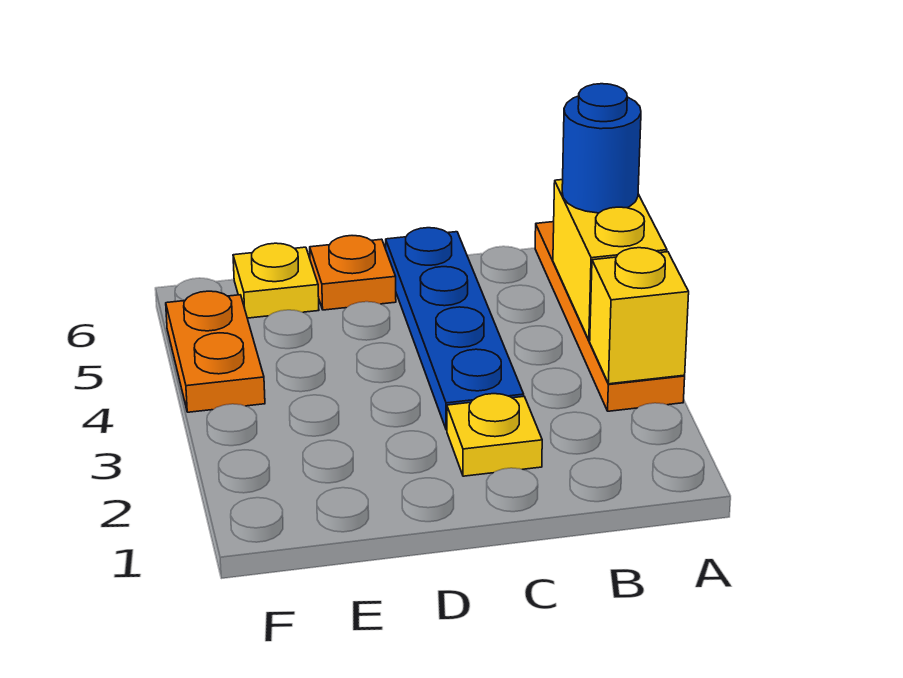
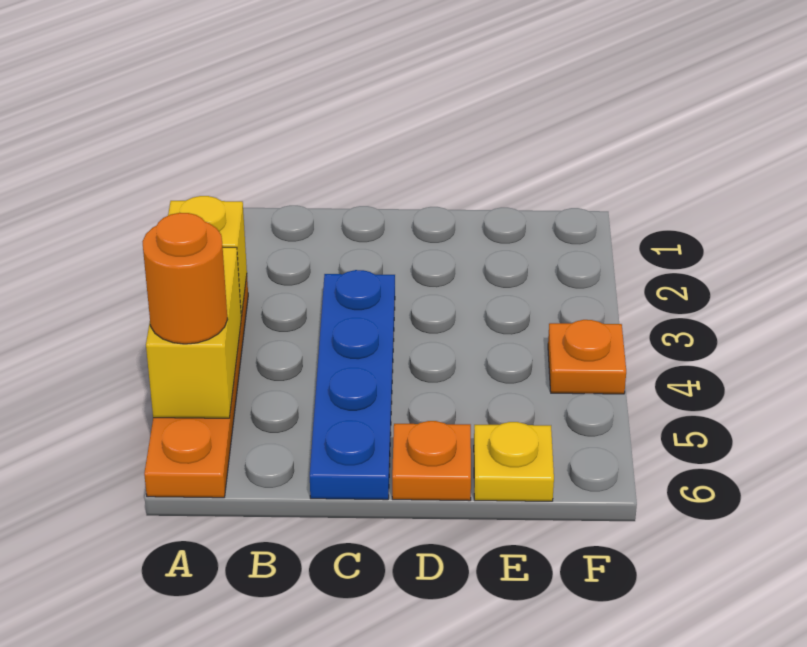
blue round brick A5 level 3 -> orange round brick A5 level 3
yellow plate C2 level 1 -> none
orange plate F4:F5 level 1 -> orange plate F4 level 1

